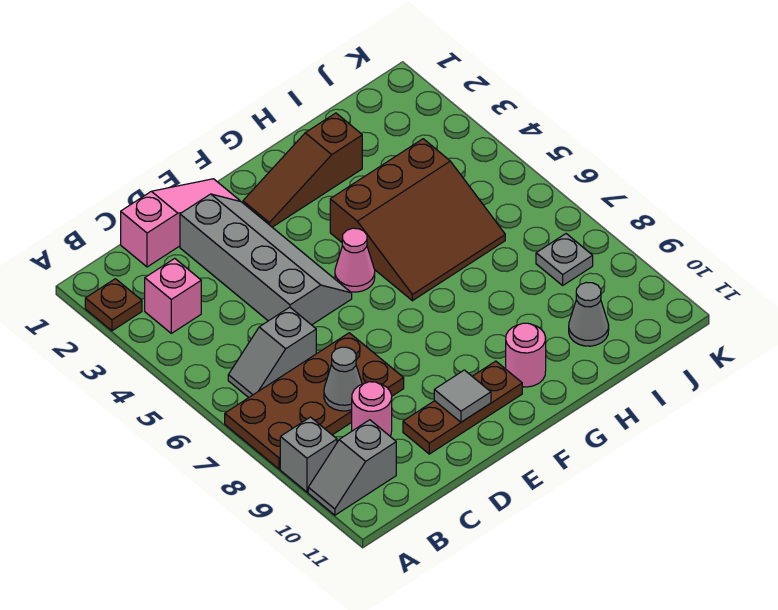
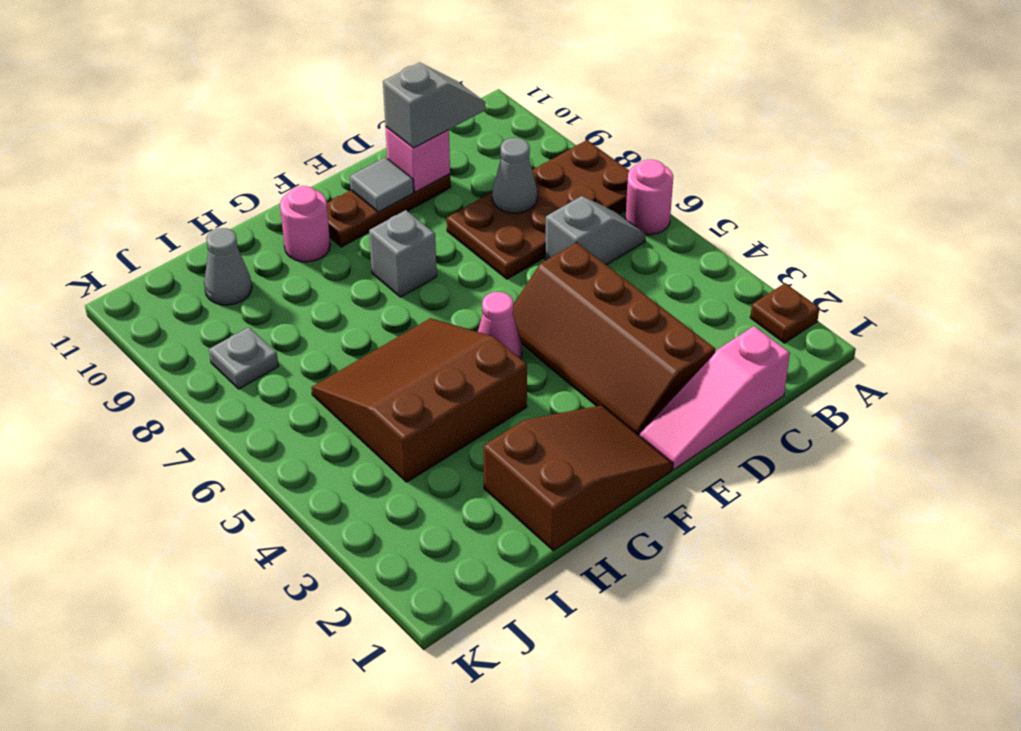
grey brick A9 level 1 -> grey brick F8 level 1
grey slope A10:B10 level 1 top B -> grey slope C10:D10 level 3 top D
pink brick B3 level 1 -> pink brick D10 level 2
pink round brick C9 level 1 -> pink round brick A6 level 1
grey slope D2:E5 level 1 top D -> brown slope D2:E5 level 1 top D
brown slope F2:H2 level 1 top H -> brown slope F1:H2 level 1 top H

